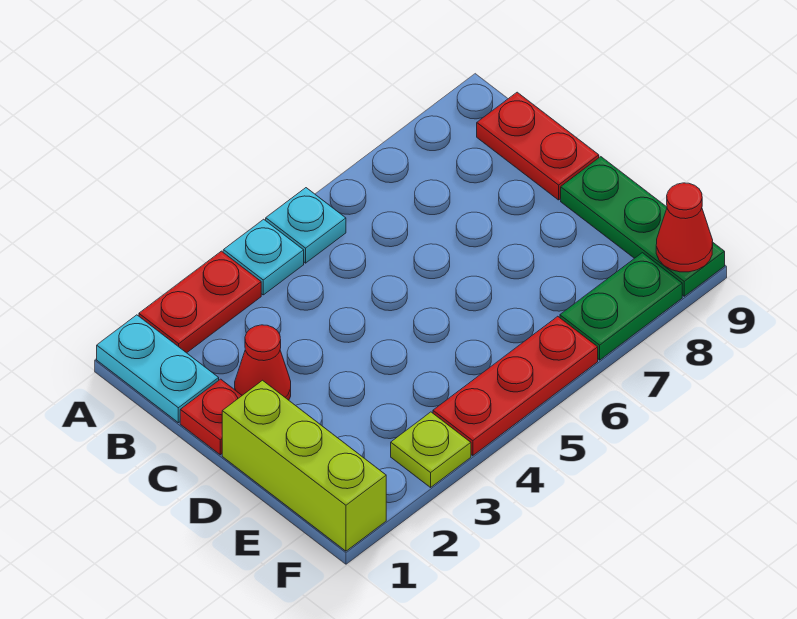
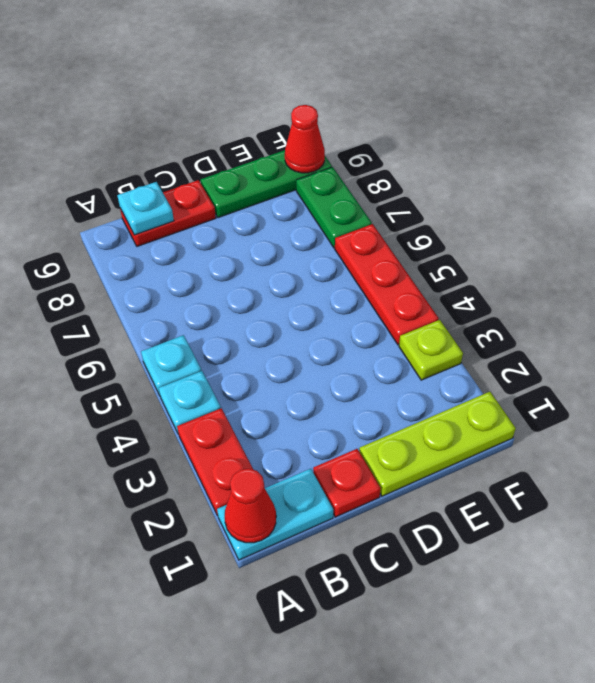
none -> cyan plate B9 level 2
red cone C2 level 1 -> red cone A1 level 2
lime brick D1:F1 level 1 -> lime plate D1:F1 level 1

